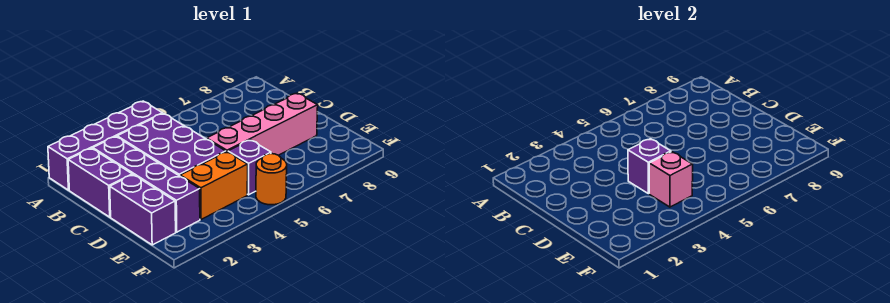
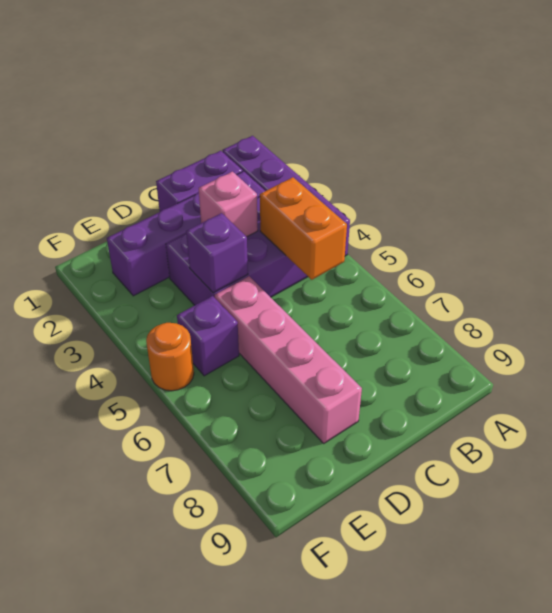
purple brick D1:E1 level 1 -> none
orange brick E3:E4 level 1 -> orange brick B4:B5 level 2
pink brick E4 level 2 -> pink brick C3 level 2

